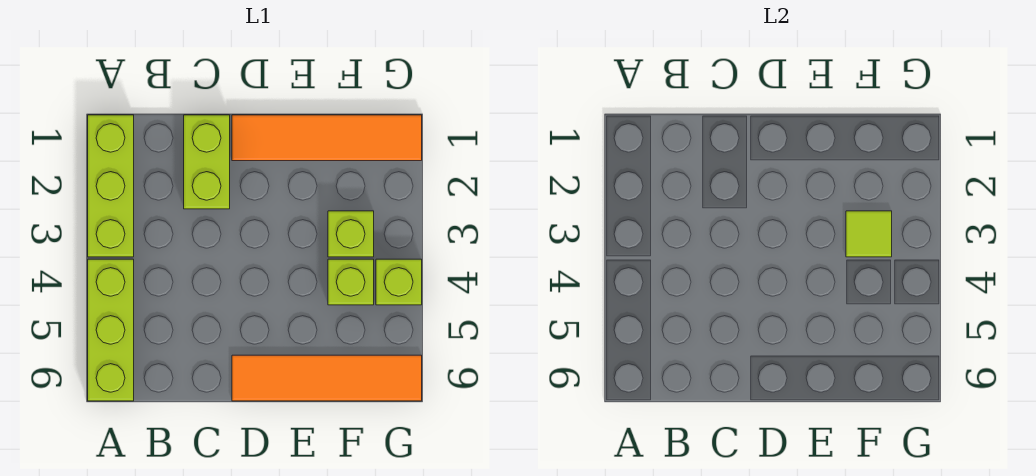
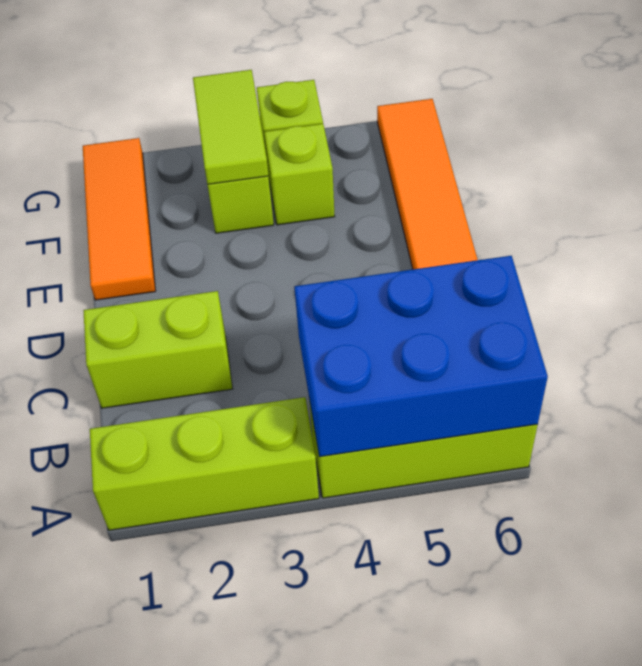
none -> blue brick A4:B6 level 2
orange tile D1:G1 level 1 -> orange tile E1:G1 level 1
lime tile F3 level 2 -> lime tile F3:G3 level 2

